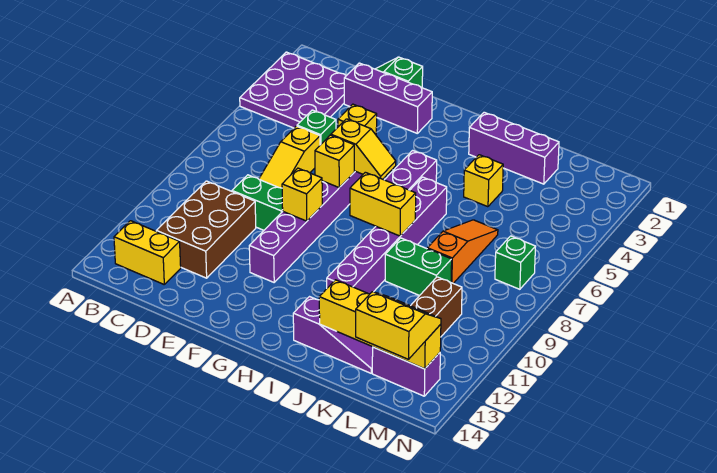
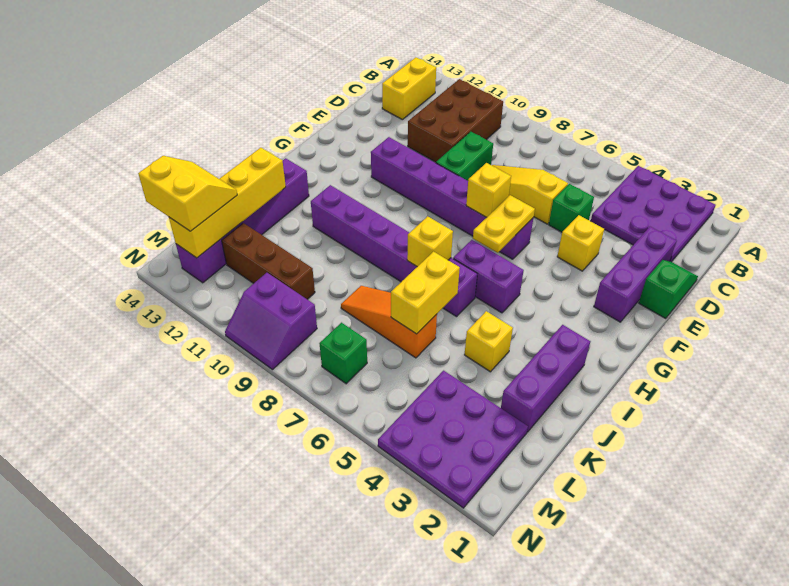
brown brick C10:D12 level 1 -> brown brick B10:D11 level 1
yellow slope F6:G6 level 2 top F -> yellow plate F6:G6 level 2
yellow brick F9 level 2 -> yellow brick I7 level 2
yellow brick H8:I8 level 2 -> yellow brick J6:K6 level 2
green brick J9:K9 level 1 -> none
orange slope K6:K8 level 1 top 8 -> orange slope K6:K8 level 1 top 6
none -> purple plate L2:N4 level 1
yellow slope L13:M14 level 3 top 14 -> yellow slope L13:M14 level 3 top M
none -> purple slope M9:N10 level 1 top M

